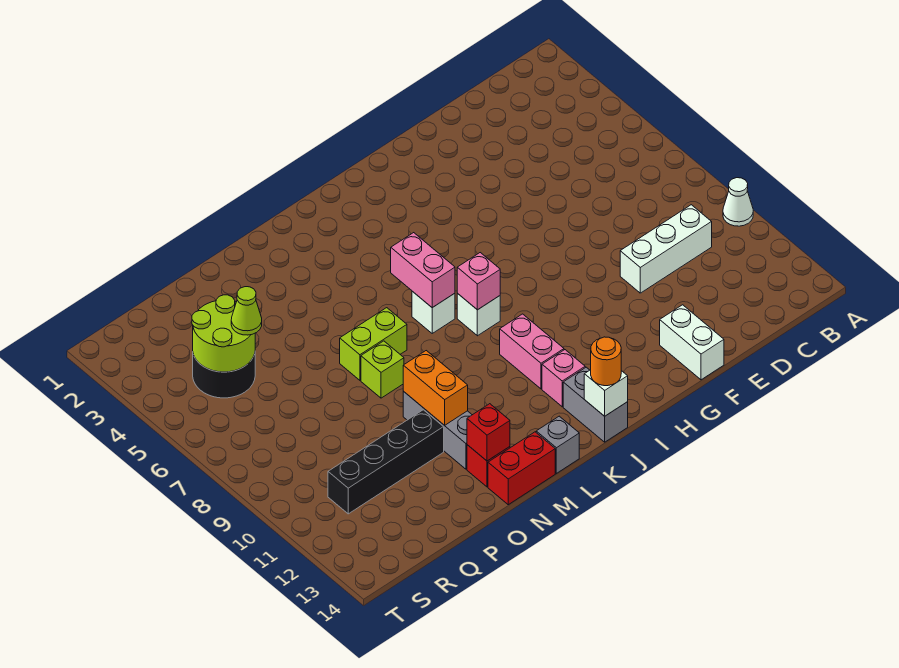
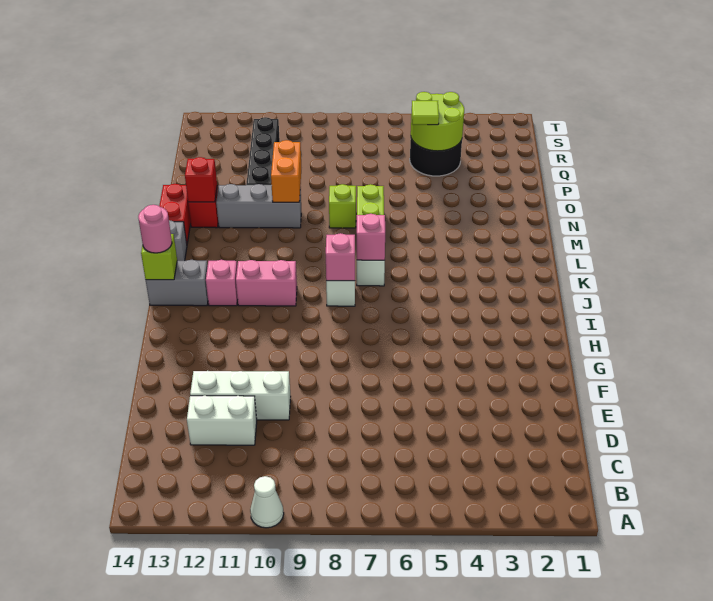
white brick C10:E10 level 1 -> white brick E10:E12 level 1
white brick F13:F14 level 1 -> white brick D11:D12 level 1
white brick J14 level 2 -> lime brick J14 level 2
orange round brick J14 level 3 -> pink round brick J14 level 3
pink brick K6:K7 level 2 -> pink brick K7 level 2
orange brick N10:N11 level 2 -> orange brick N10:O10 level 2
lime cone Q5 level 3 -> lime tile Q5 level 3

